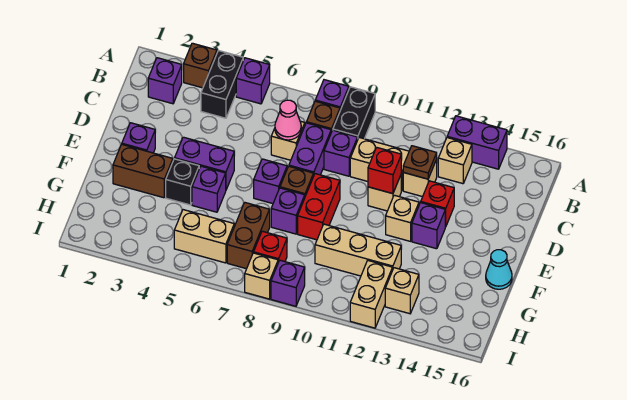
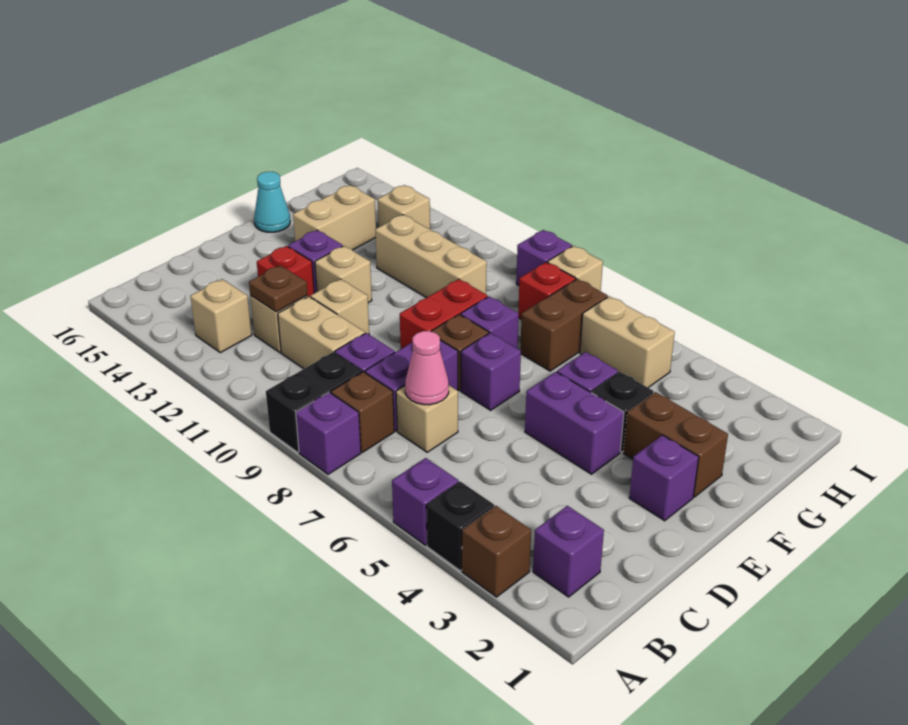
black brick A4:B4 level 1 -> black brick A4 level 1
purple brick A13:A14 level 1 -> none
red brick D11 level 2 -> none
tan brick H12:I12 level 1 -> tan brick F14:G14 level 1

